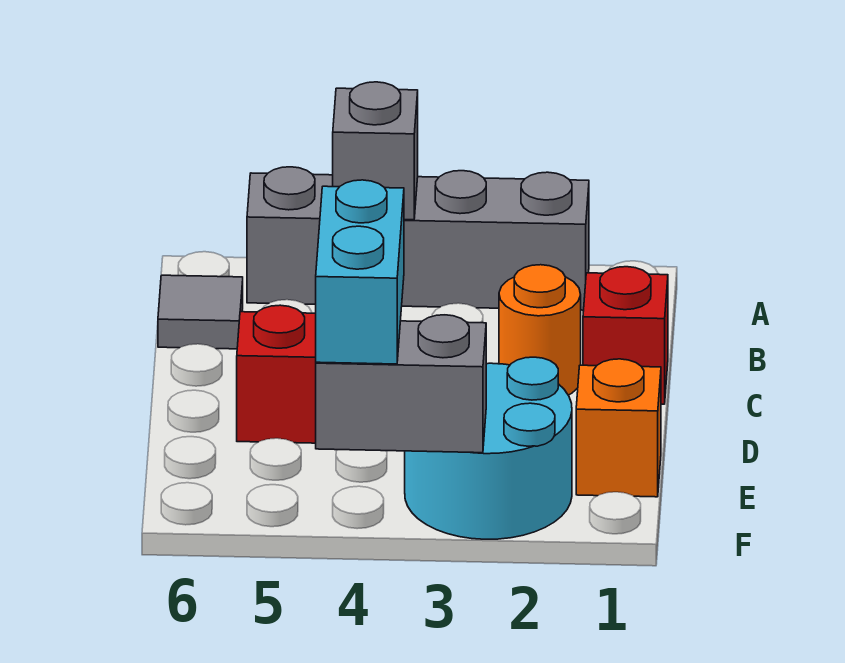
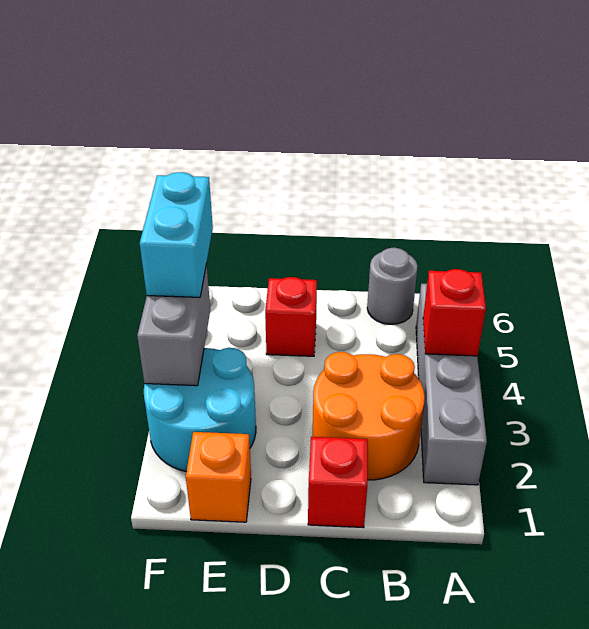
grey brick A4 level 2 -> red brick A4 level 2
grey tile B6 level 1 -> grey round brick B6 level 1
orange round brick C2 level 1 -> orange round brick B2:C3 level 1
cyan brick E4:F4 level 3 -> cyan brick F4:F5 level 3

